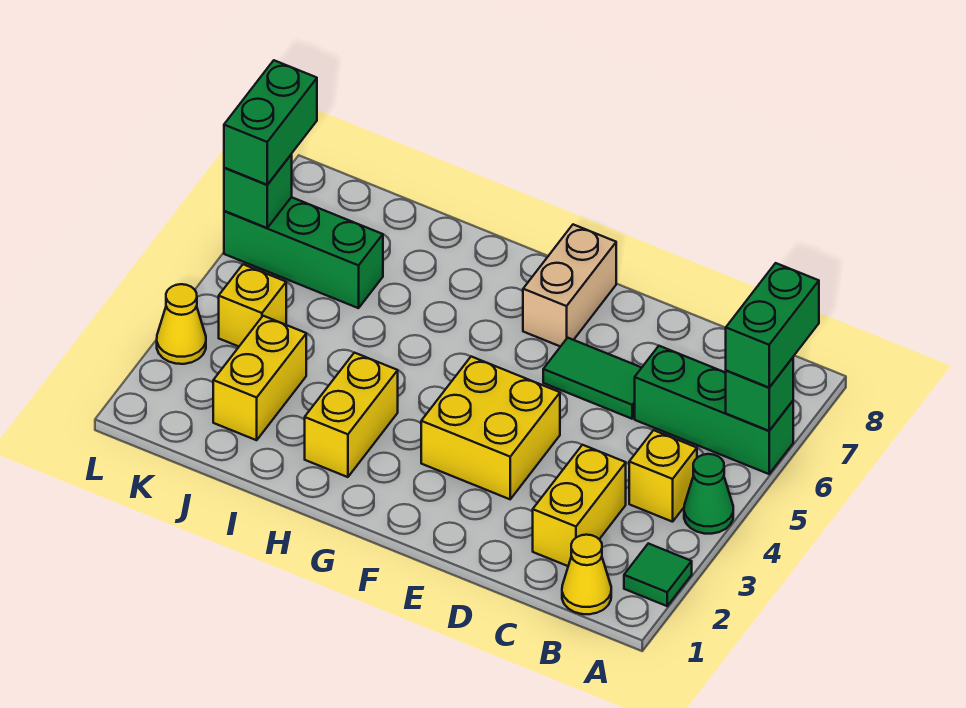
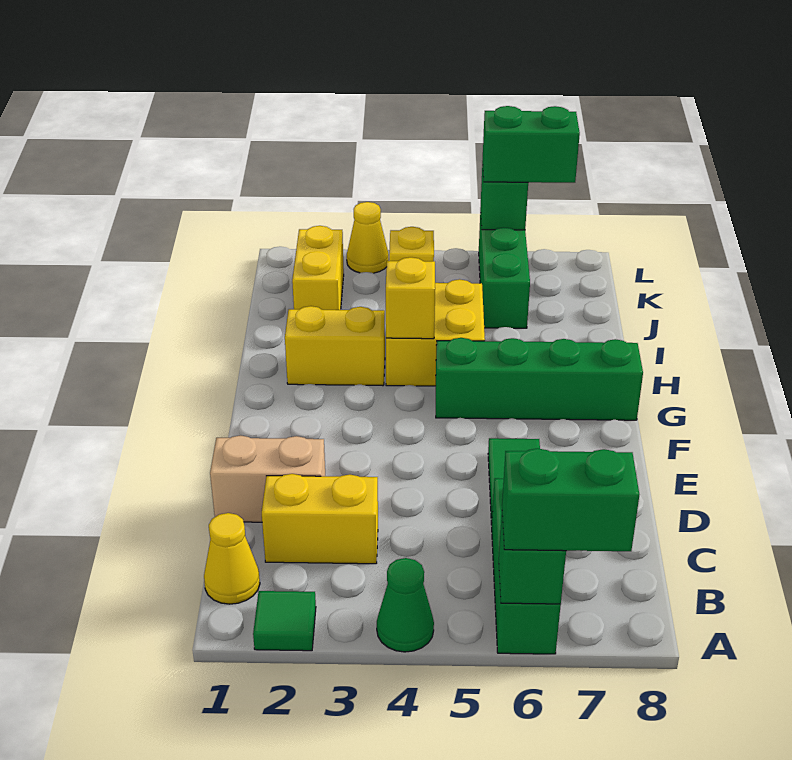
yellow brick B4 level 1 -> yellow brick H4 level 2
yellow brick E3:F4 level 1 -> yellow brick H4:I5 level 1
tan brick F7:F8 level 1 -> tan brick D1:D2 level 1
none -> green brick G5:G8 level 1
yellow brick J2:J3 level 1 -> yellow brick J2:K2 level 1

